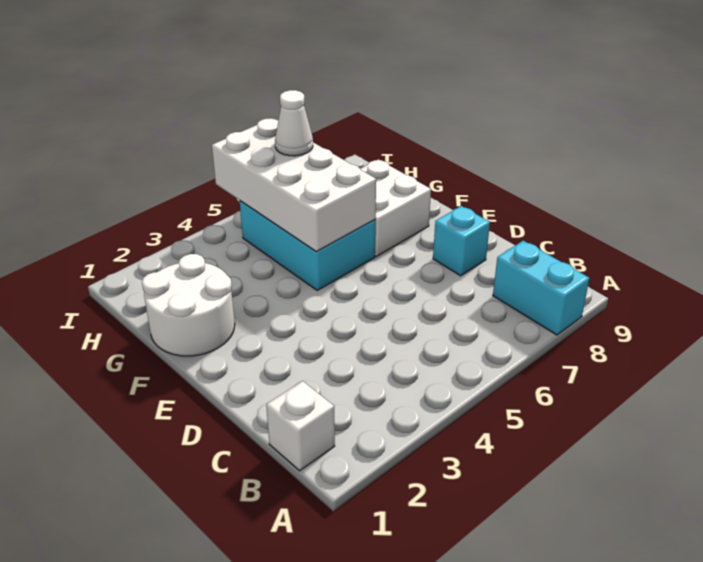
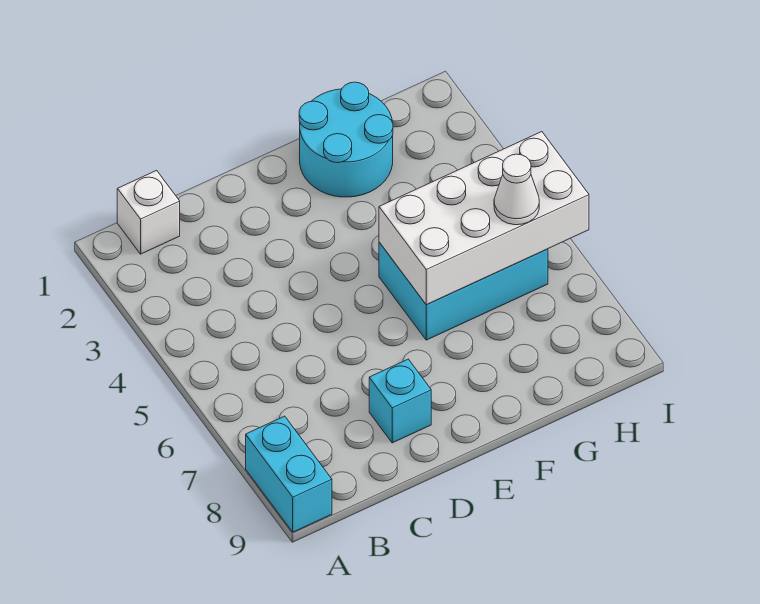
cyan brick A8:B8 level 1 -> cyan brick A8:A9 level 1
white round brick F1:G2 level 1 -> cyan round brick F1:G2 level 1
white brick F7:G8 level 1 -> none

